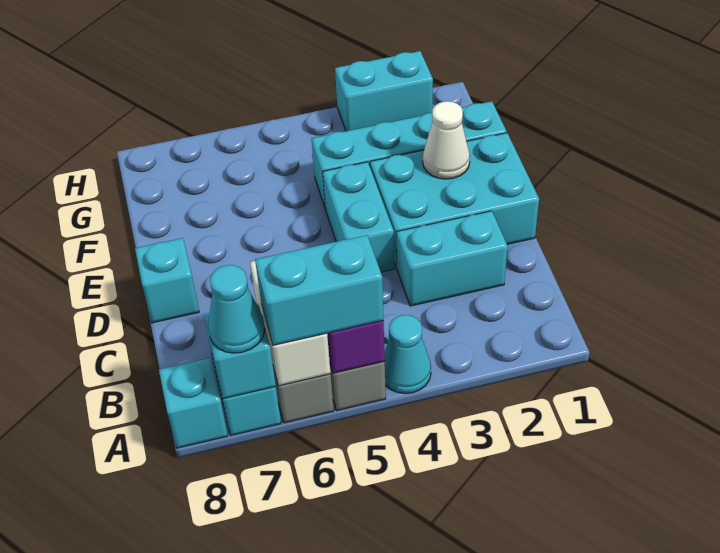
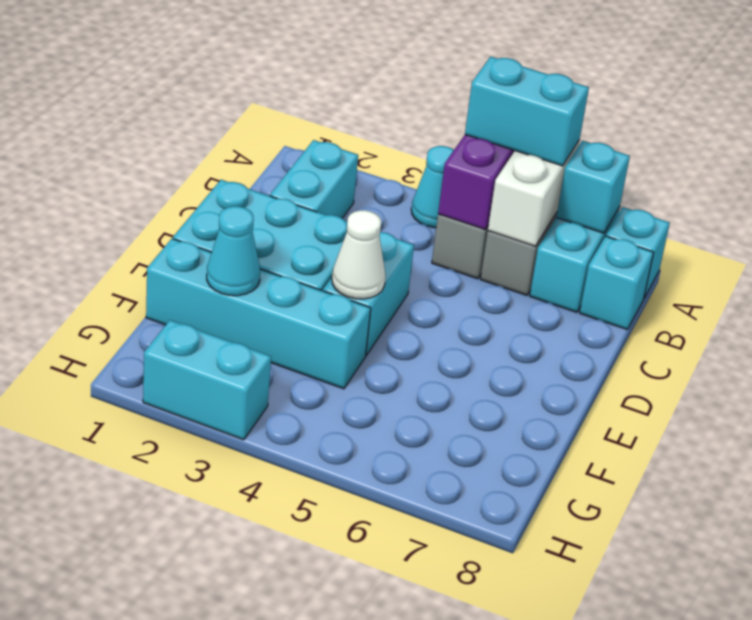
cyan cone A7 level 3 -> cyan cone F2 level 2
cyan brick C2:C3 level 1 -> cyan brick B2:C2 level 1
cyan brick D8 level 1 -> cyan brick B8 level 1
white cone E2 level 2 -> white cone E4 level 2

